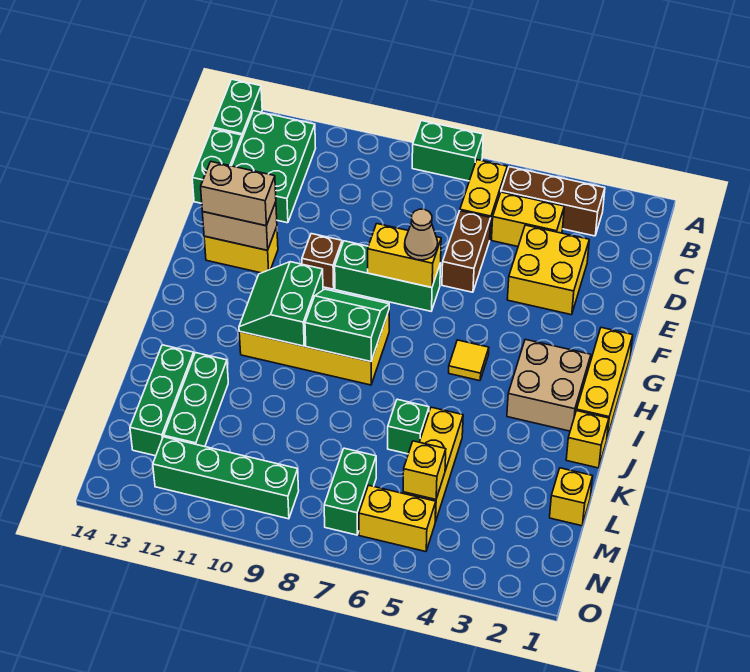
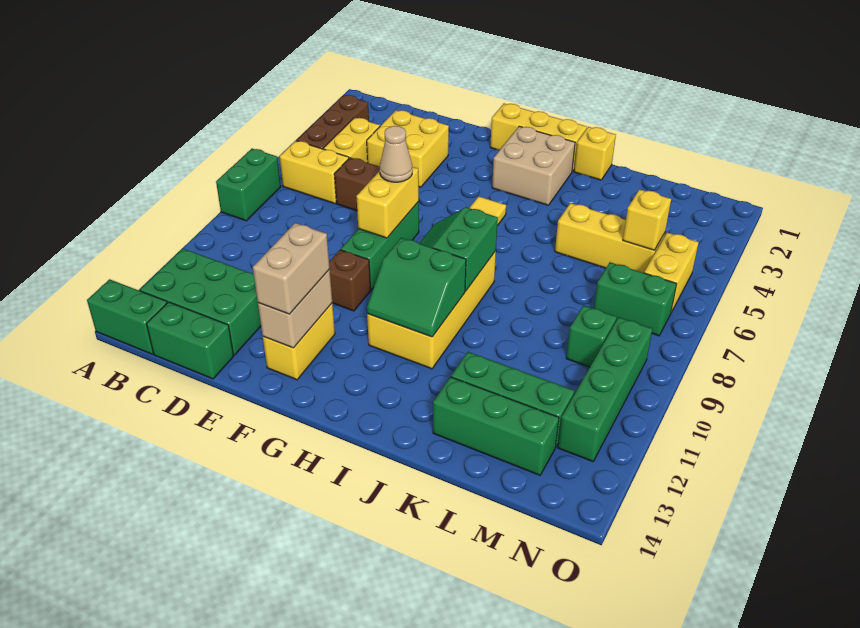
green brick K6 level 1 -> green brick M9 level 1
yellow brick L1 level 1 -> none

